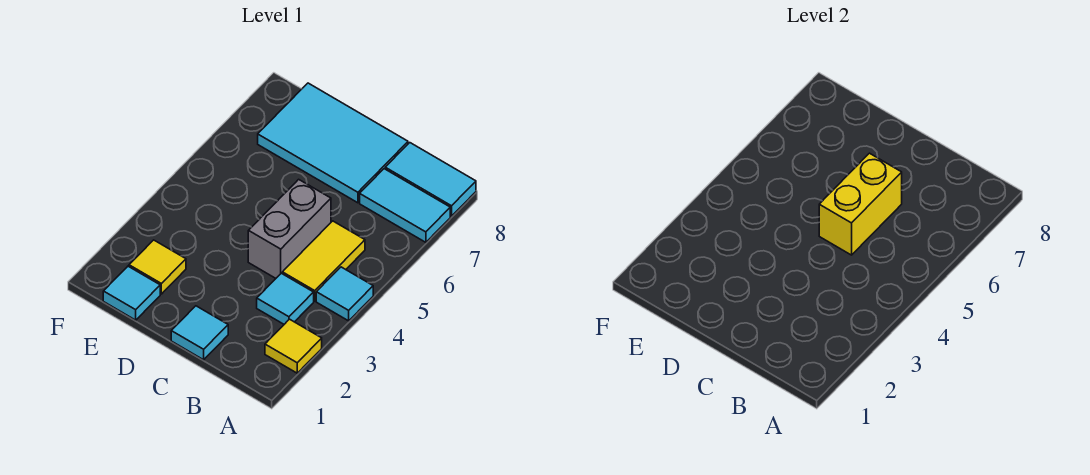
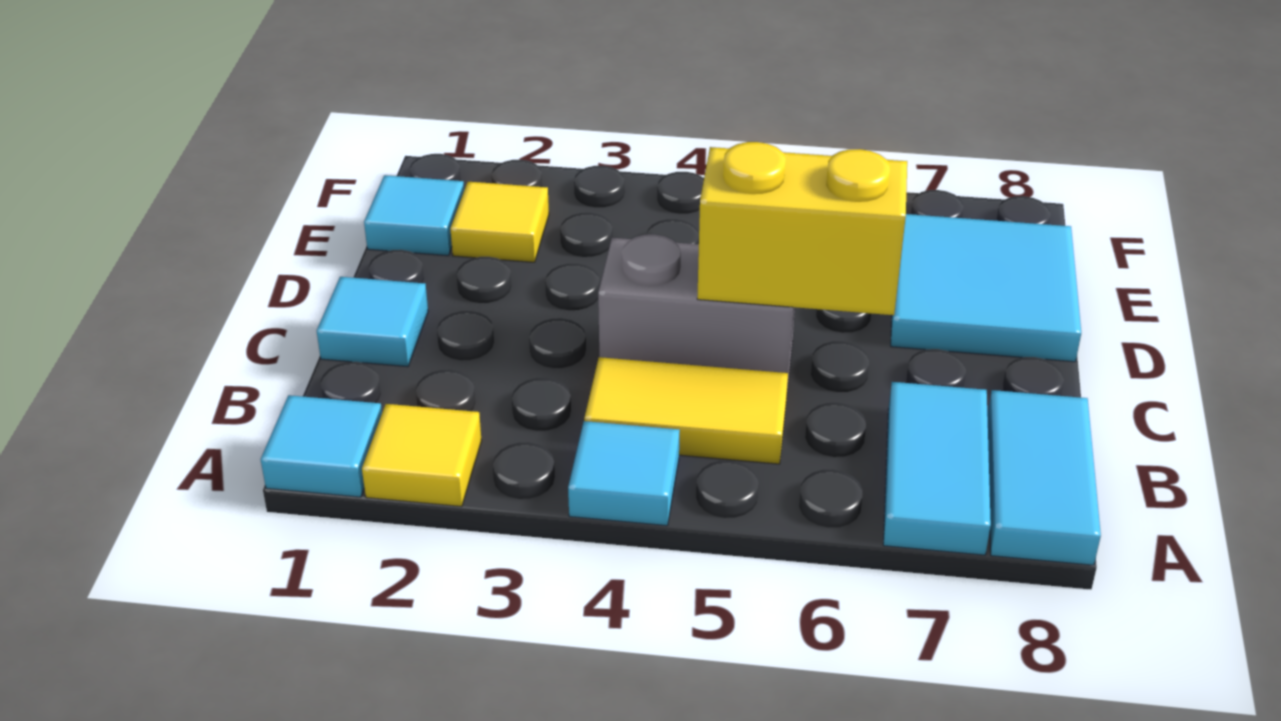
cyan tile B3 level 1 -> cyan tile A1 level 1
cyan tile C7:E8 level 1 -> cyan tile D7:E8 level 1

